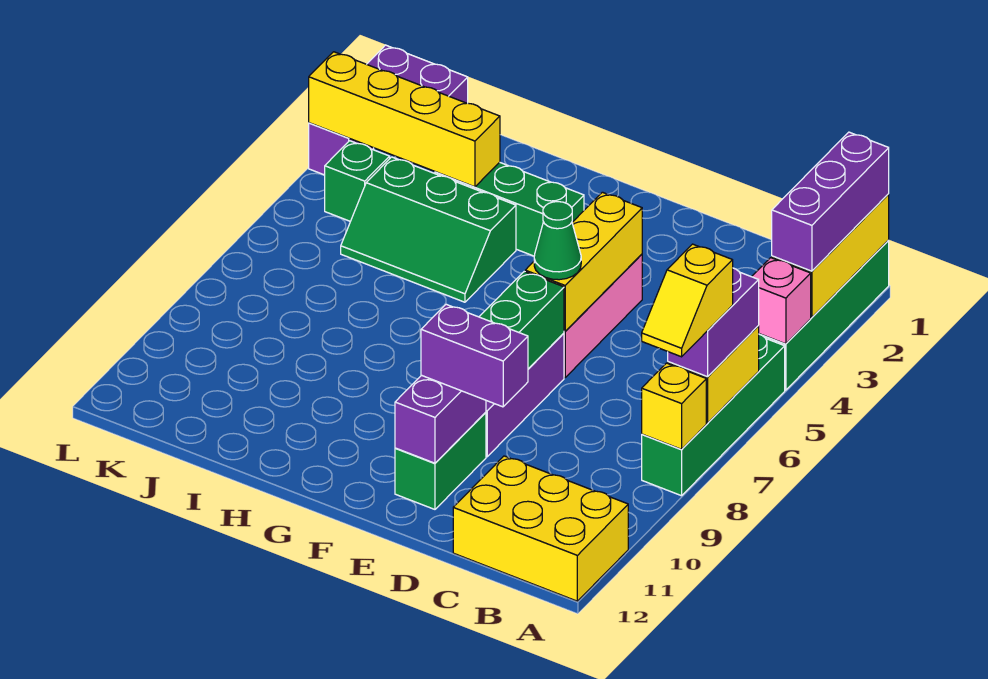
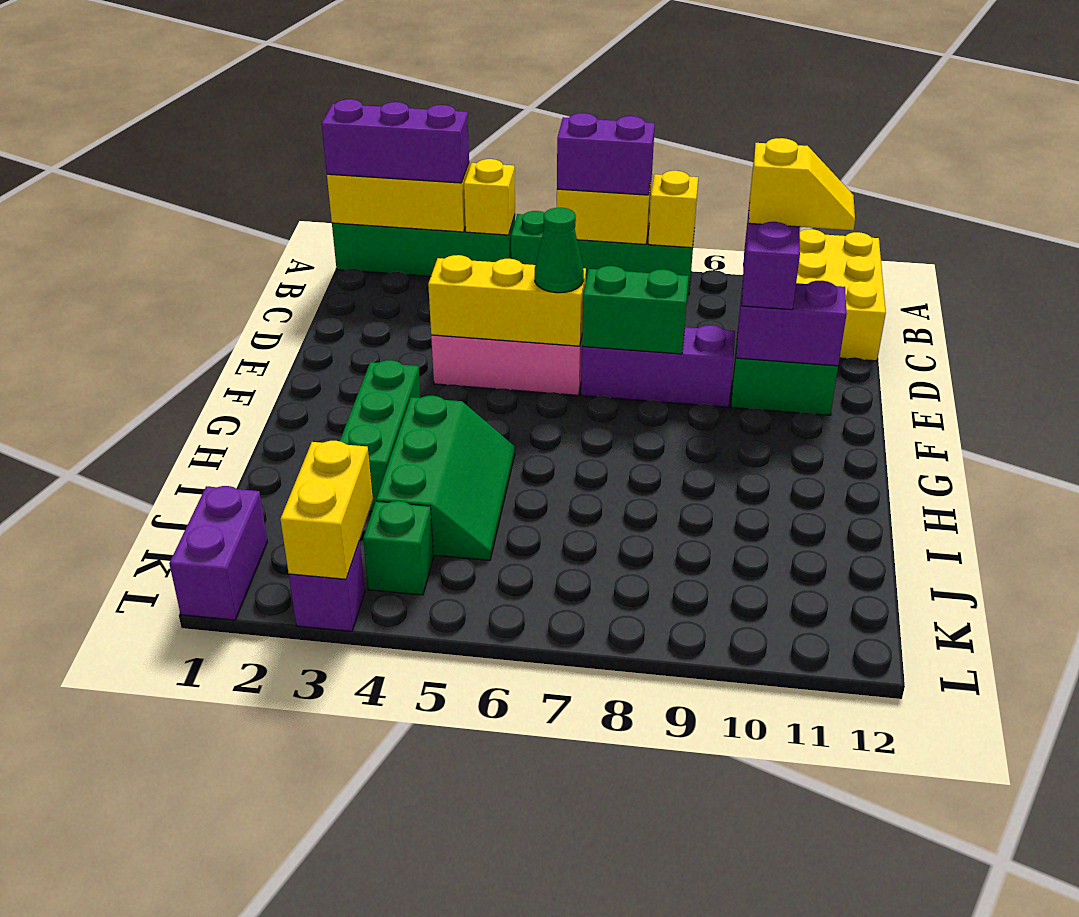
pink brick A4 level 2 -> yellow brick A4 level 2
yellow slope A7:A8 level 4 top 7 -> yellow slope D10:D11 level 4 top 10
yellow brick I3:L3 level 2 -> yellow brick K3:L3 level 2

